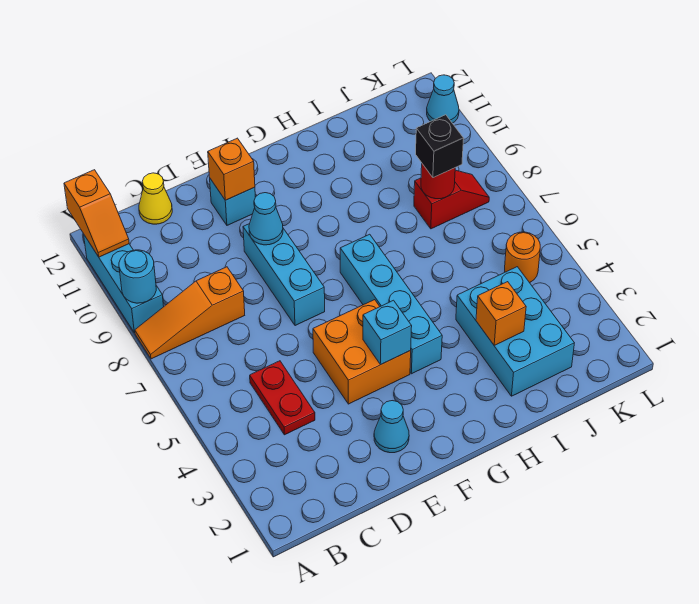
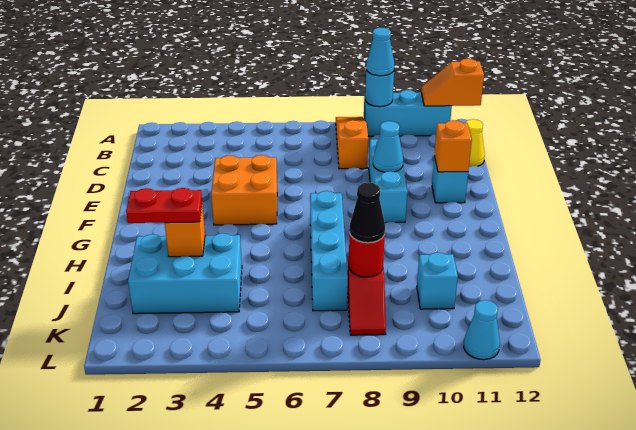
red plate C4:C5 level 1 -> red plate I2:I3 level 3
cyan cone E2 level 1 -> cyan cone A9 level 3
cyan brick E7:E9 level 1 -> cyan brick D9:F9 level 1
cyan brick F4 level 2 -> cyan brick J10 level 1
cyan brick G4:G7 level 1 -> cyan brick G7:J7 level 1
black brick J8 level 3 -> black cone J8 level 3
orange round brick K5 level 1 -> none

